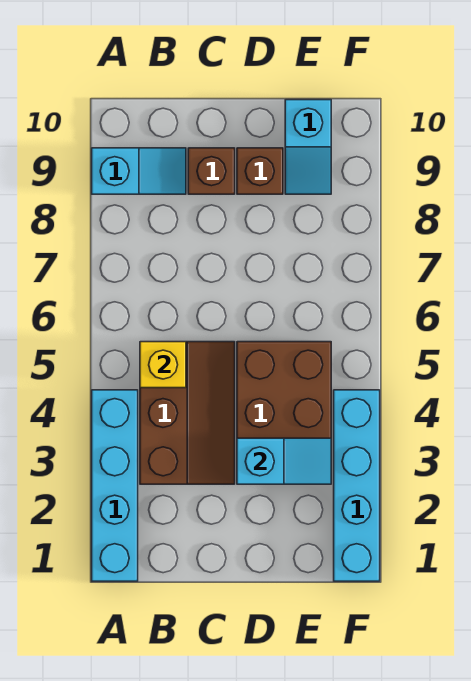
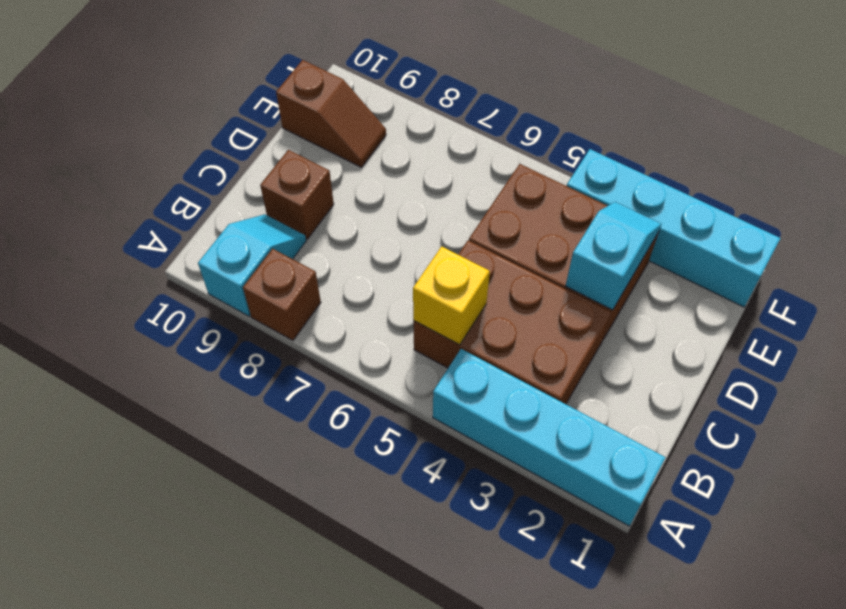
brown slope B3:C5 level 1 top B -> brown brick B3:C5 level 1
brown brick D9 level 1 -> brown brick A8 level 1
cyan slope E9:E10 level 1 top 10 -> brown slope E9:E10 level 1 top 10

